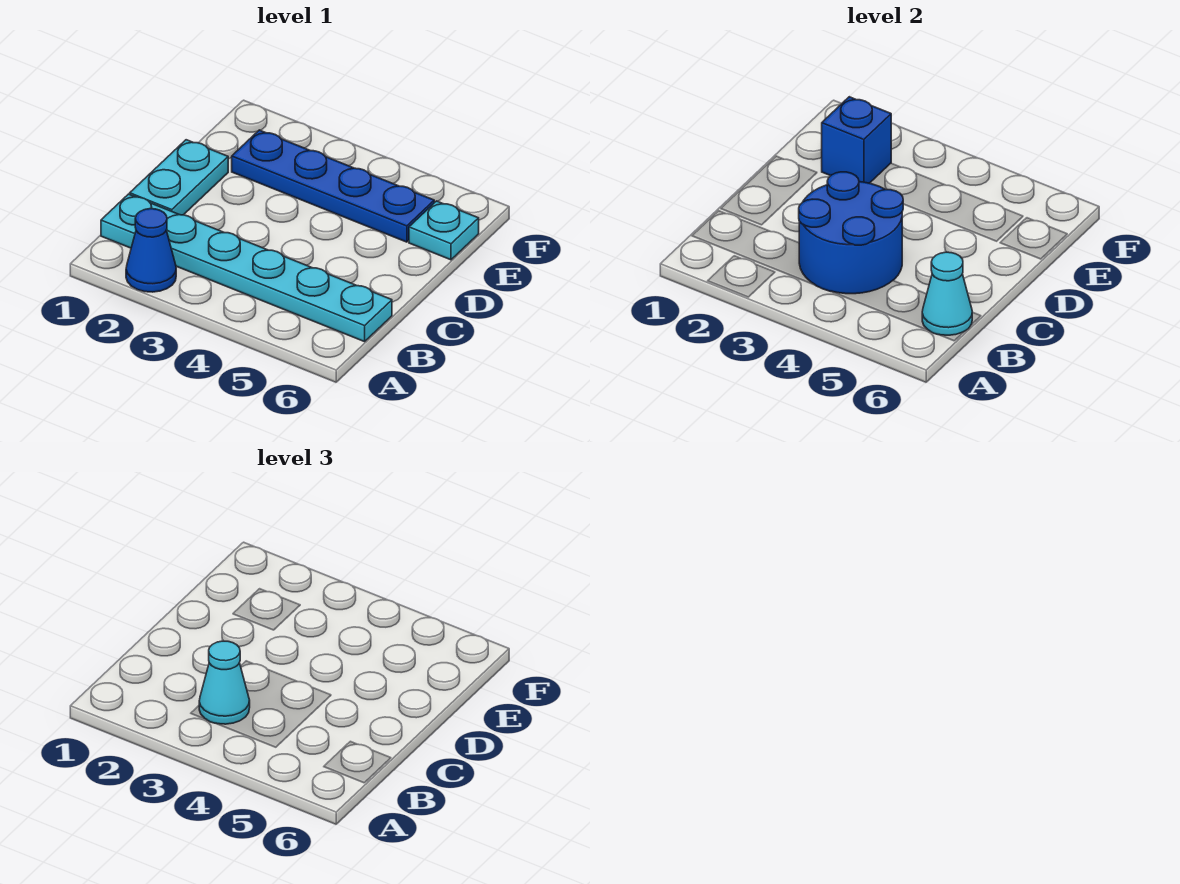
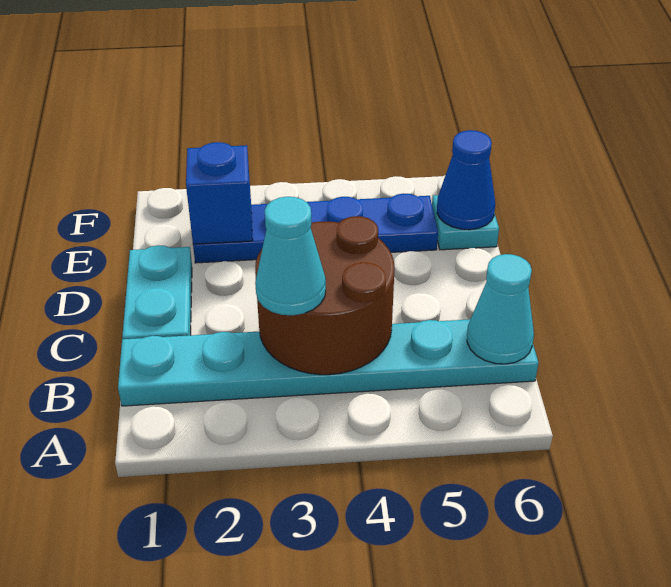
blue cone A2 level 1 -> blue cone E6 level 2
blue round brick B3:C4 level 2 -> brown round brick B3:C4 level 2

